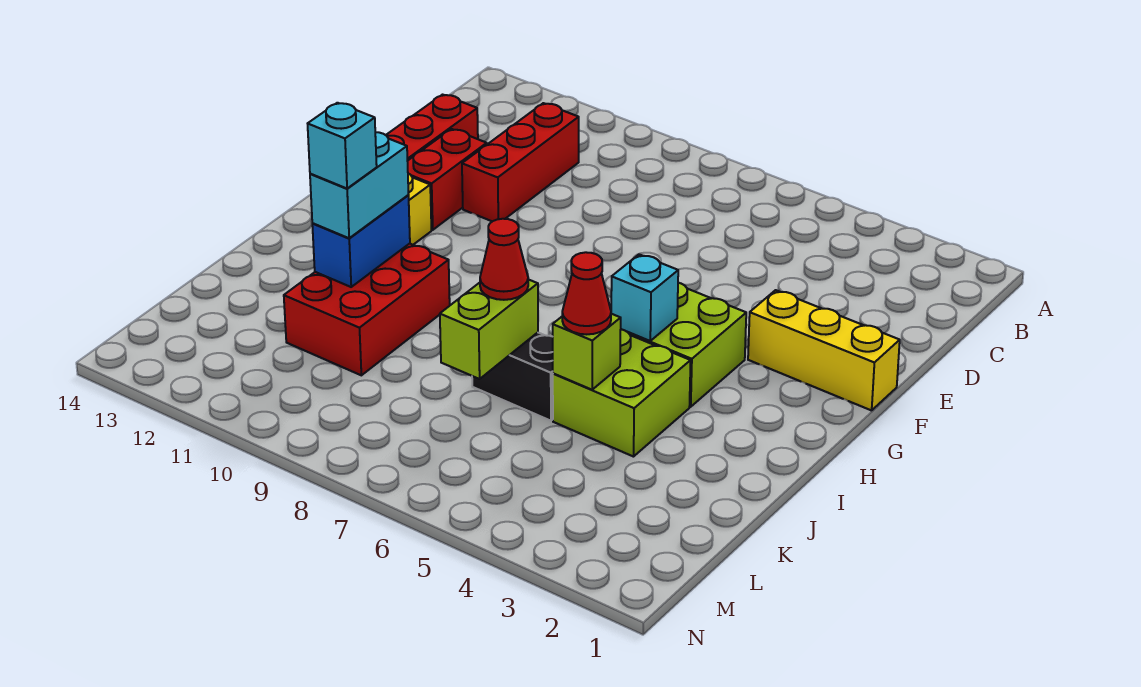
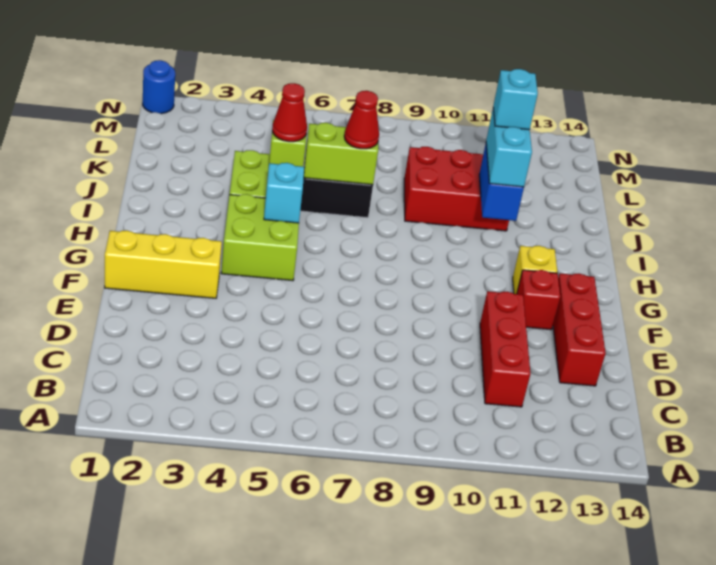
red brick E12:F12 level 1 -> red brick F12 level 1
red brick I10:K11 level 1 -> red brick J9:K11 level 1
lime brick J7:K7 level 2 -> lime brick J6:J7 level 2
none -> blue round brick N1 level 1

